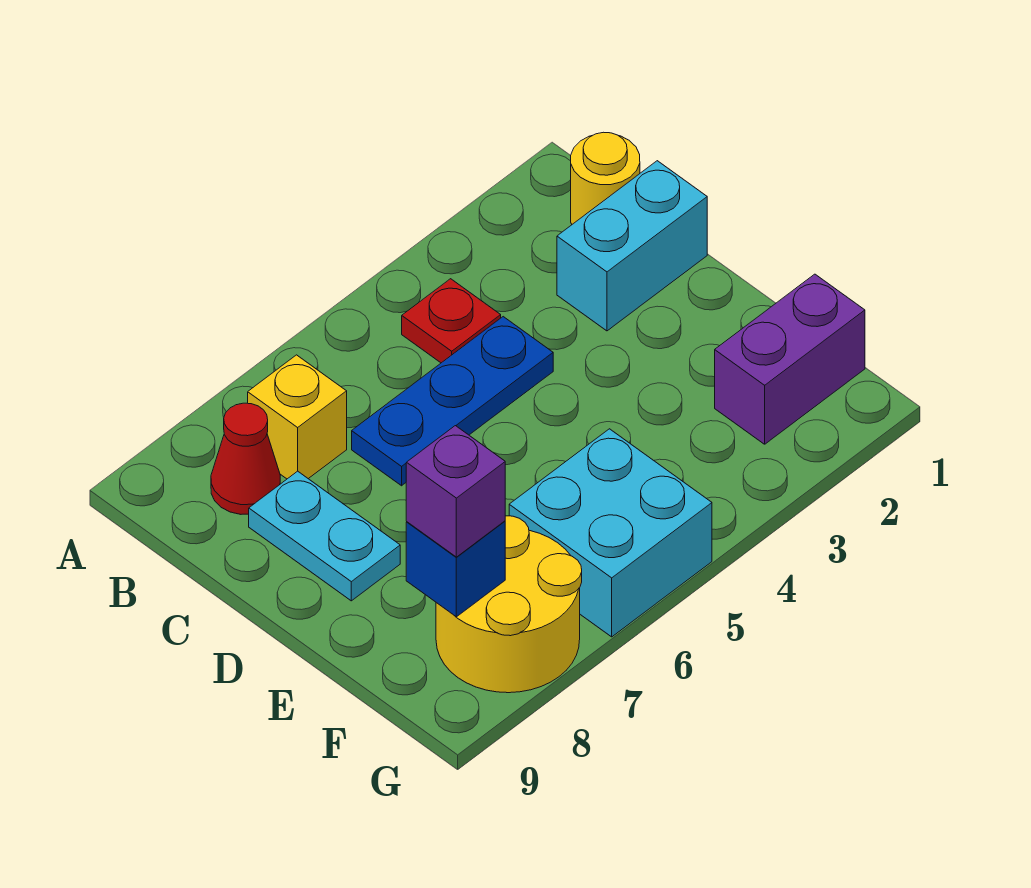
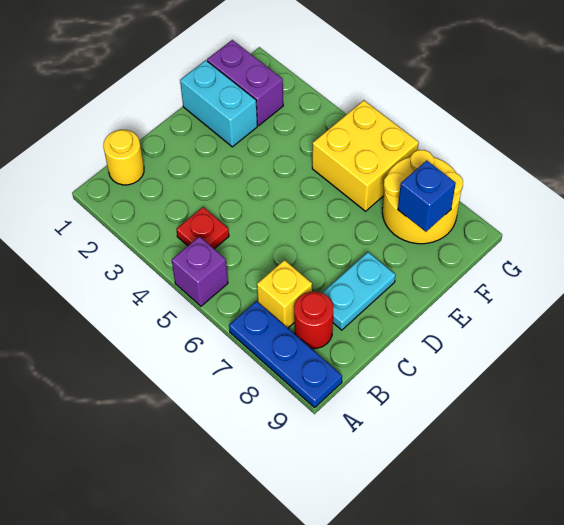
red cone B8 level 1 -> red round brick B8 level 1
cyan brick C1:C2 level 1 -> cyan brick E1:E2 level 1
blue plate C4:C6 level 1 -> blue plate A7:A9 level 1
cyan brick F5:G6 level 1 -> yellow brick F5:G6 level 1
purple brick F8 level 3 -> purple brick A5 level 1

